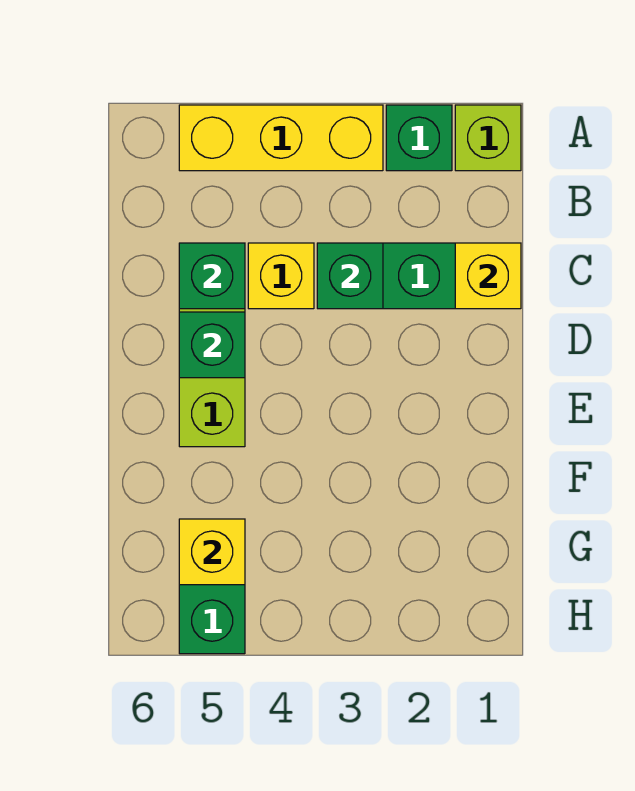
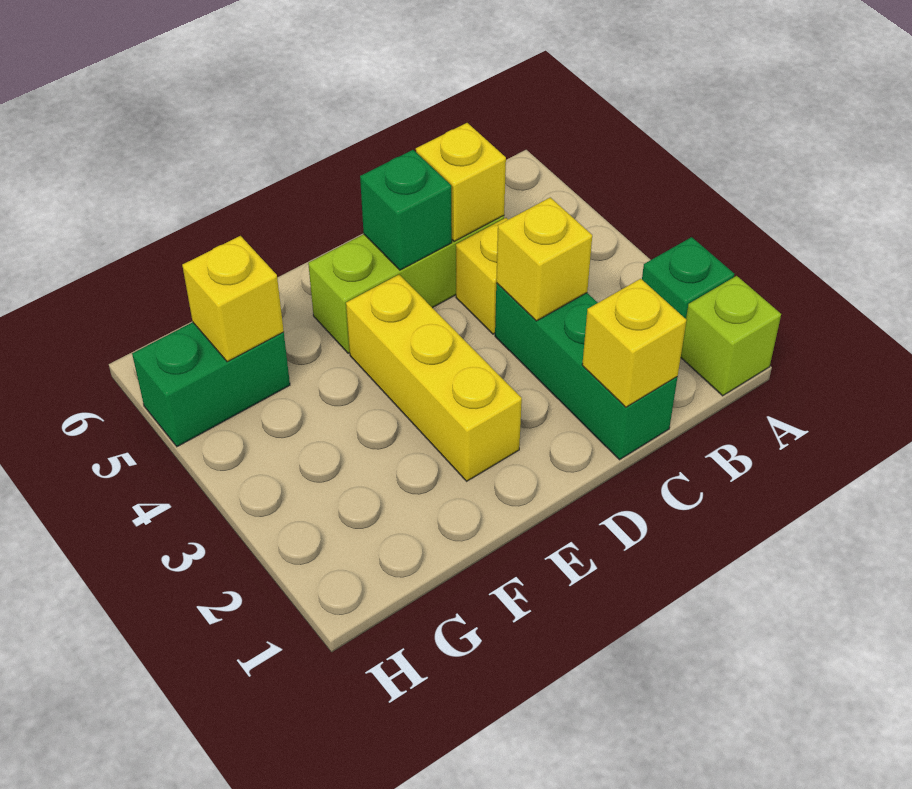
yellow brick A3:A5 level 1 -> yellow brick E2:E4 level 1
green brick C3 level 2 -> yellow brick C3 level 2
green brick C5 level 2 -> yellow brick C5 level 2

